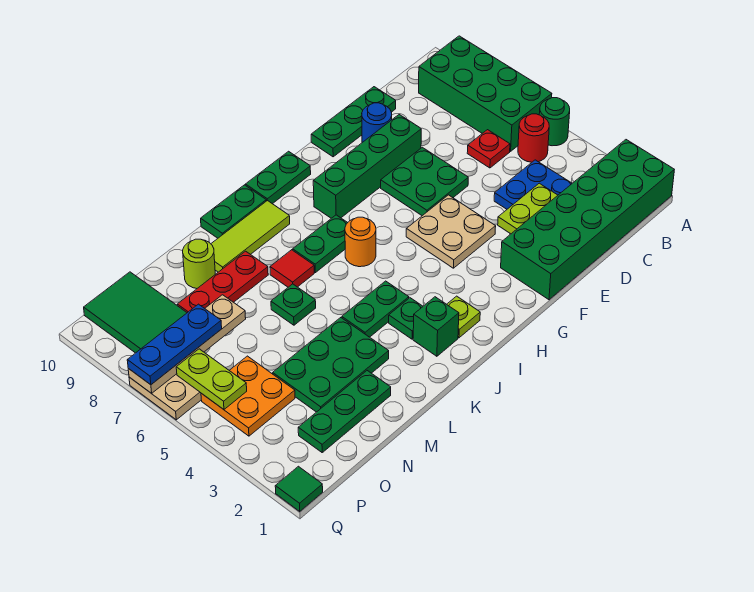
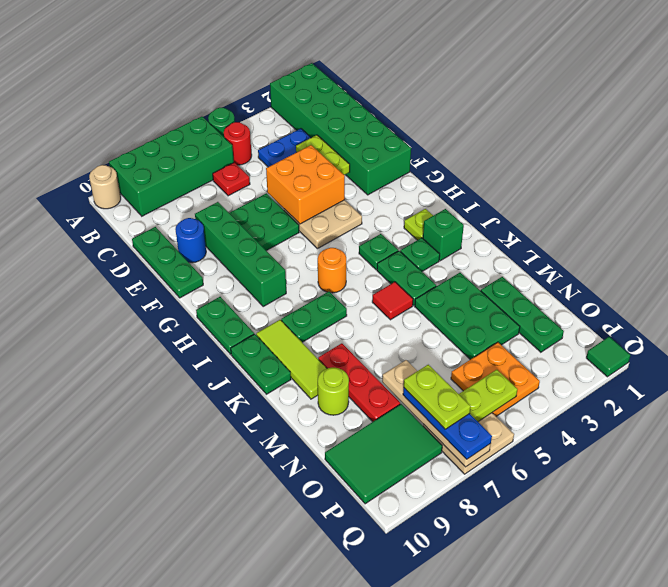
none -> tan round brick A10 level 1
none -> orange brick E4:F5 level 2
green plate I7:J7 level 1 -> green plate J7:J8 level 1
red tile K7 level 1 -> red tile K5 level 1
green plate L6 level 1 -> green plate I4 level 1
none -> lime plate O7:P7 level 4

